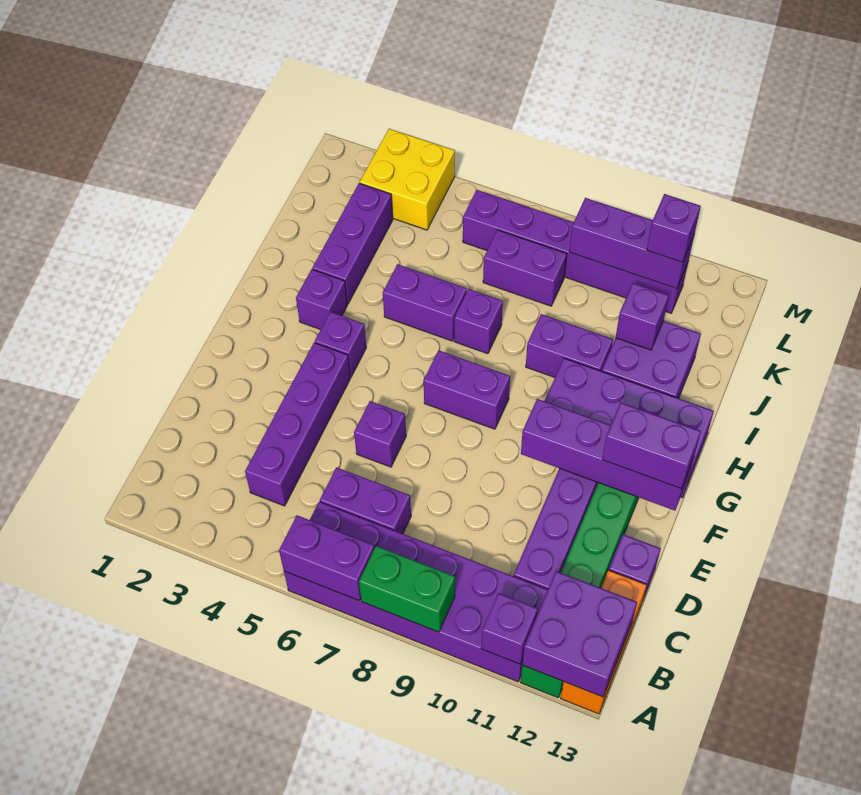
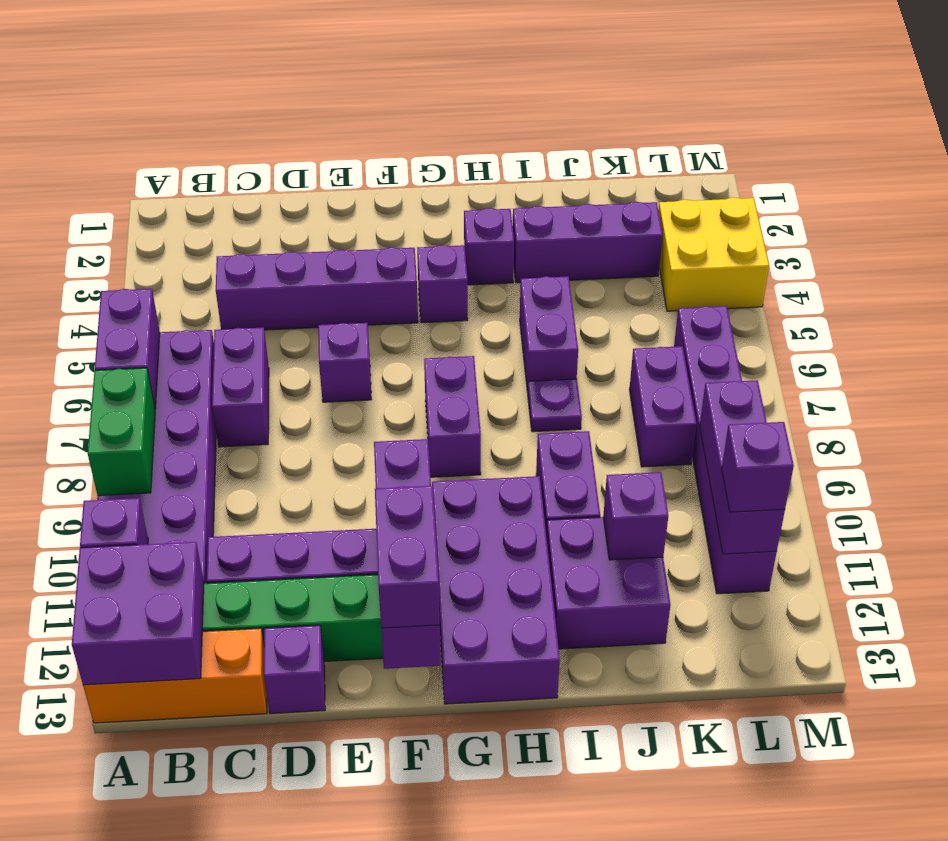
purple brick I7 level 1 -> purple plate I7 level 1

